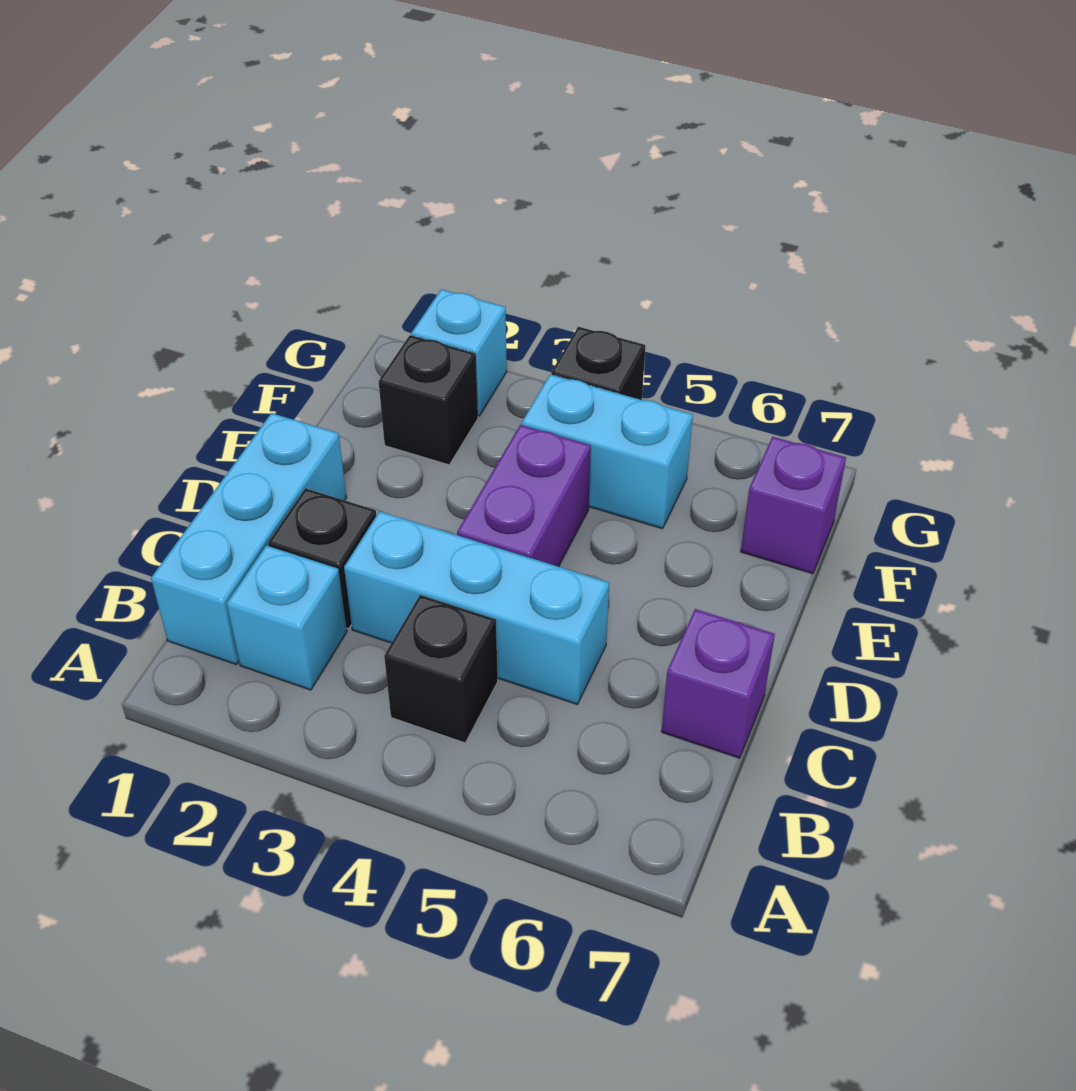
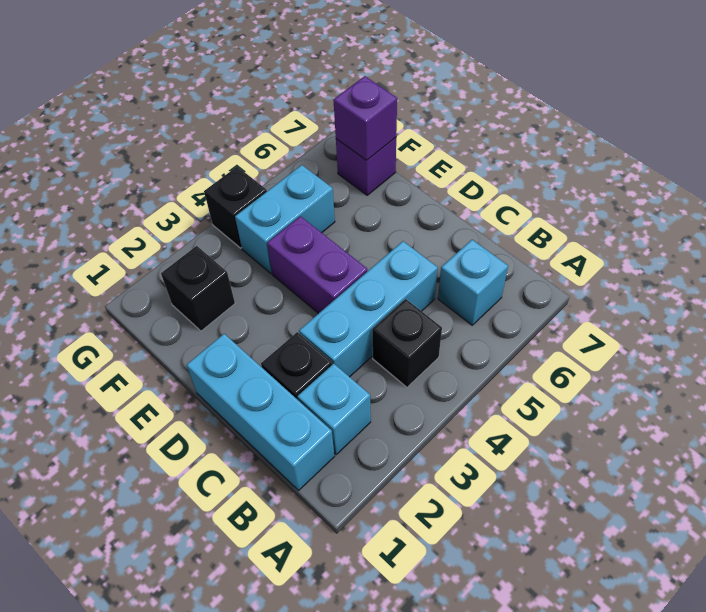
purple brick C7 level 1 -> purple brick F7 level 2
cyan brick G2 level 1 -> cyan brick B6 level 1

